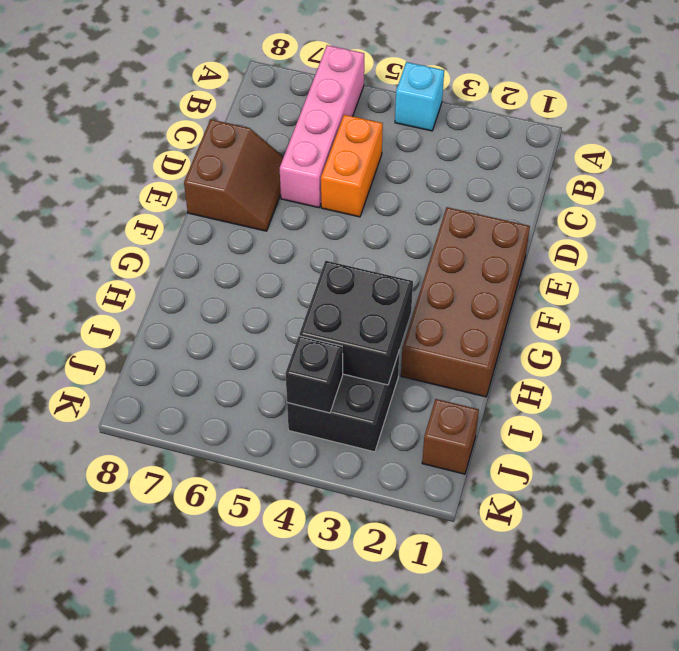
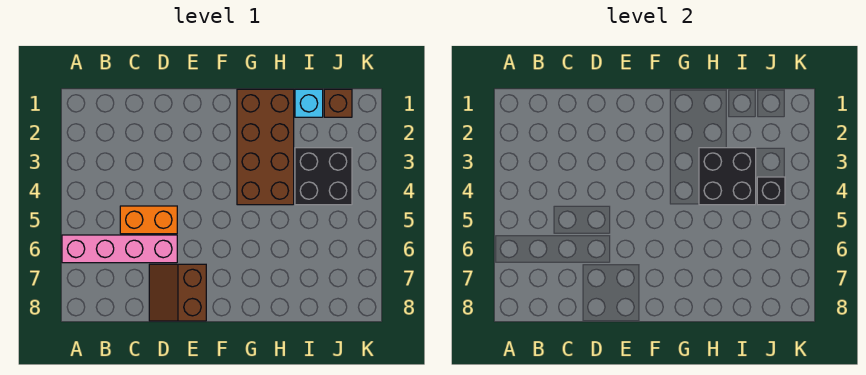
cyan brick A4 level 1 -> cyan brick I1 level 1
brown slope D7:E8 level 1 top 8 -> brown slope D7:E8 level 1 top E
brown brick E1:H2 level 1 -> brown brick G1:H4 level 1

